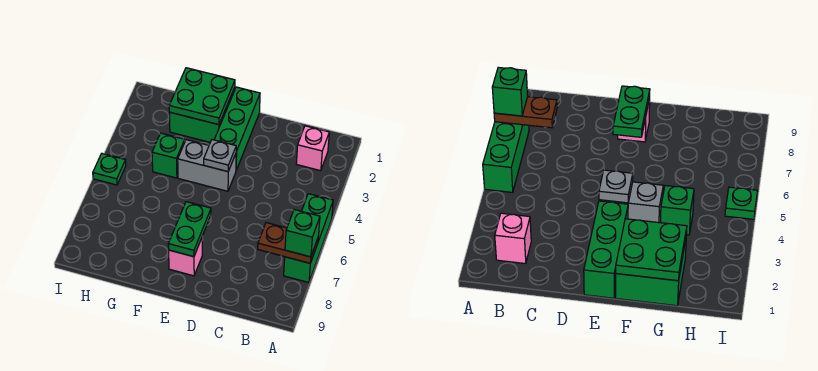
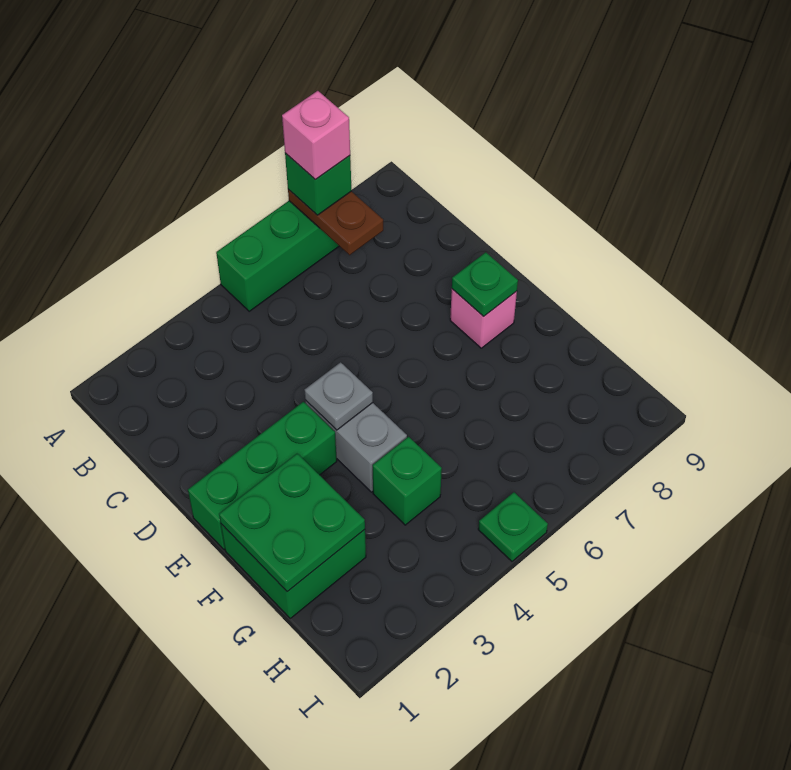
pink brick B2 level 1 -> pink brick A7 level 4
green plate E7:E8 level 2 -> green plate E8 level 2

